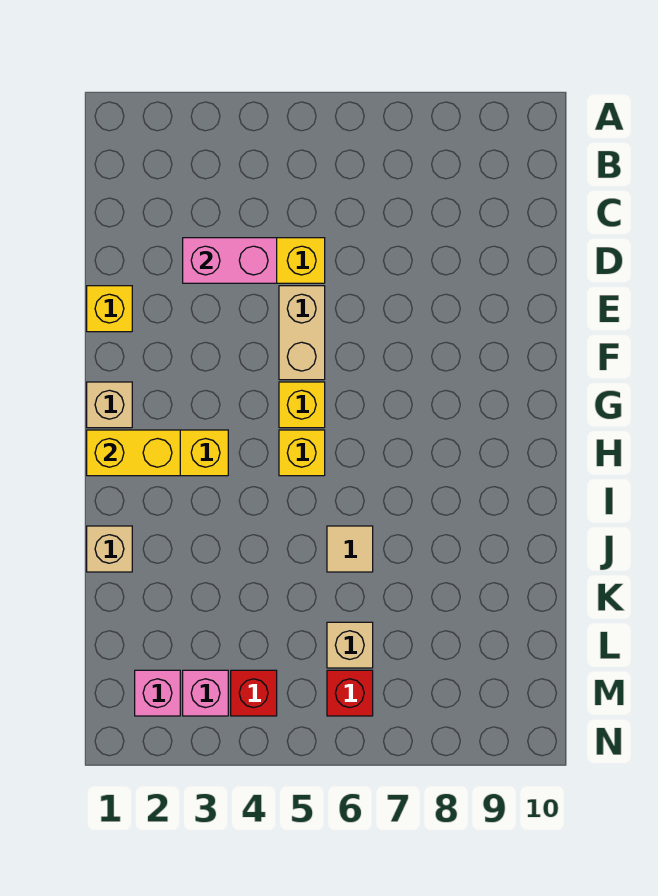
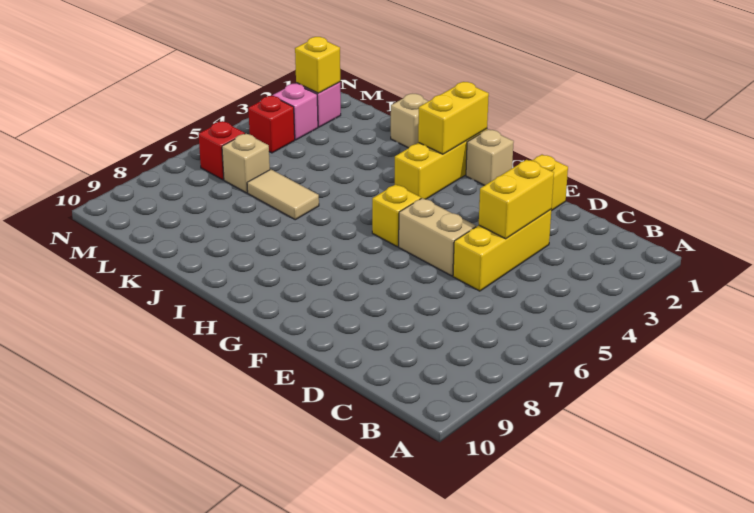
pink brick D3:D4 level 2 -> yellow brick D3:D4 level 2
yellow brick H5 level 1 -> yellow brick M2 level 2
tan tile J6 level 1 -> tan tile J6:K6 level 1

